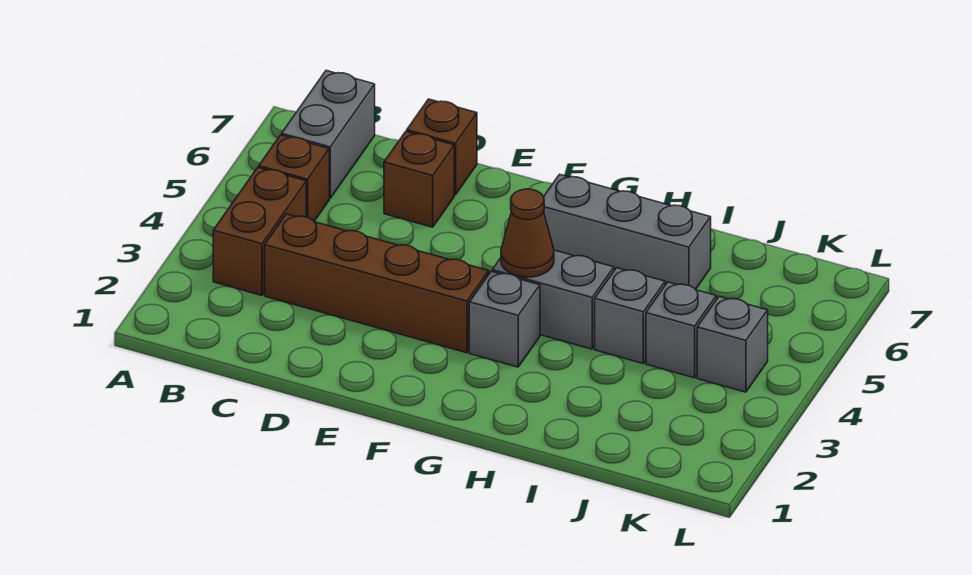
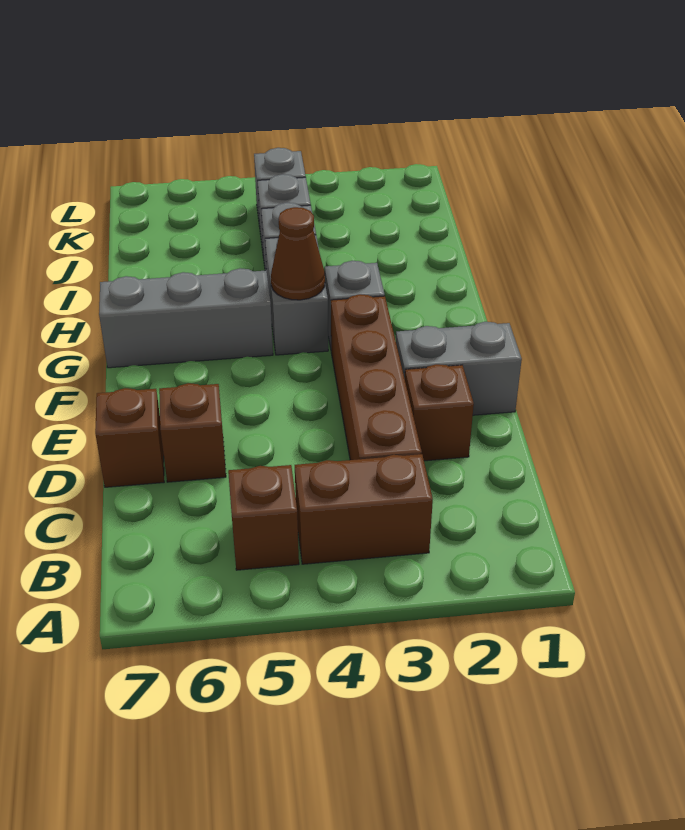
grey brick B6:B7 level 1 -> grey brick E1:E2 level 1
none -> brown brick D2 level 1
grey brick G6:I6 level 1 -> grey brick G5:G7 level 1

